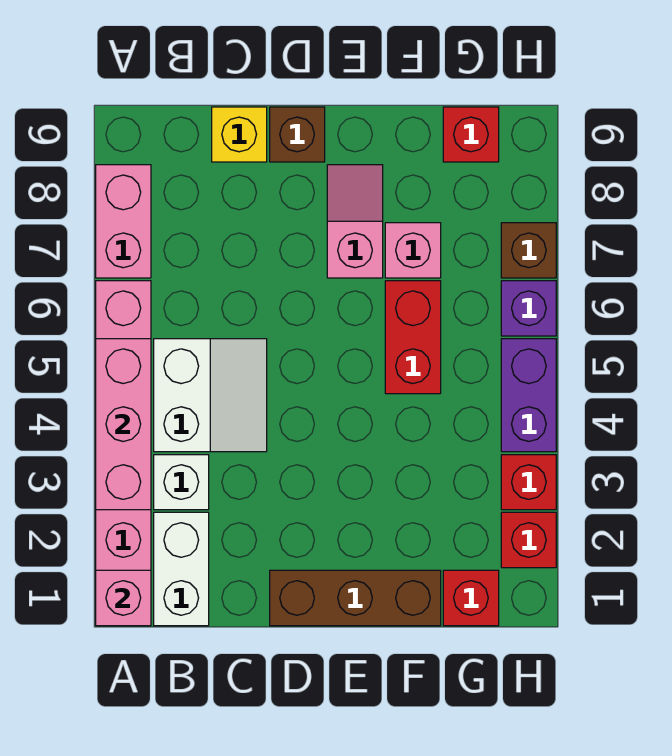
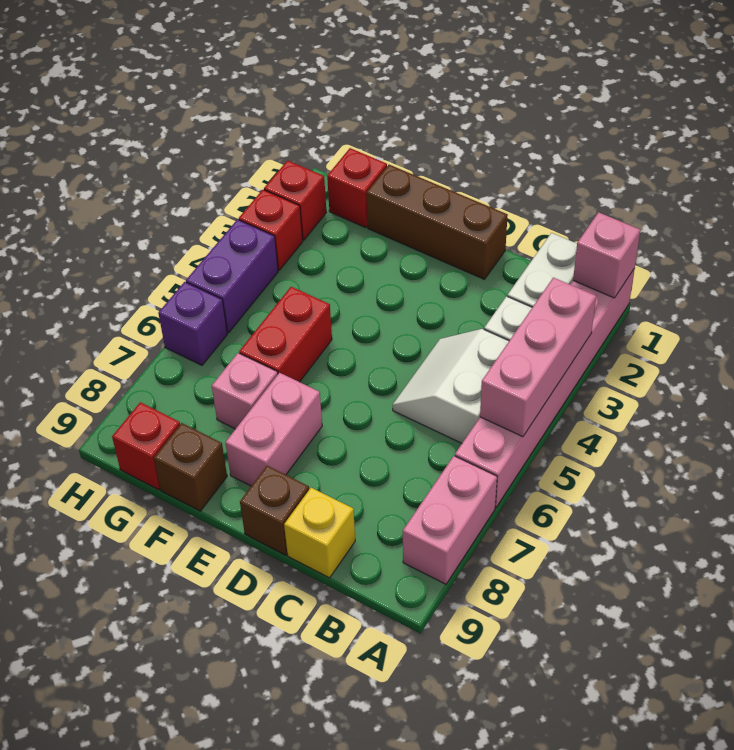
pink slope E7:E8 level 1 top 7 -> pink brick E7:E8 level 1
brown brick H7 level 1 -> brown brick F9 level 1

